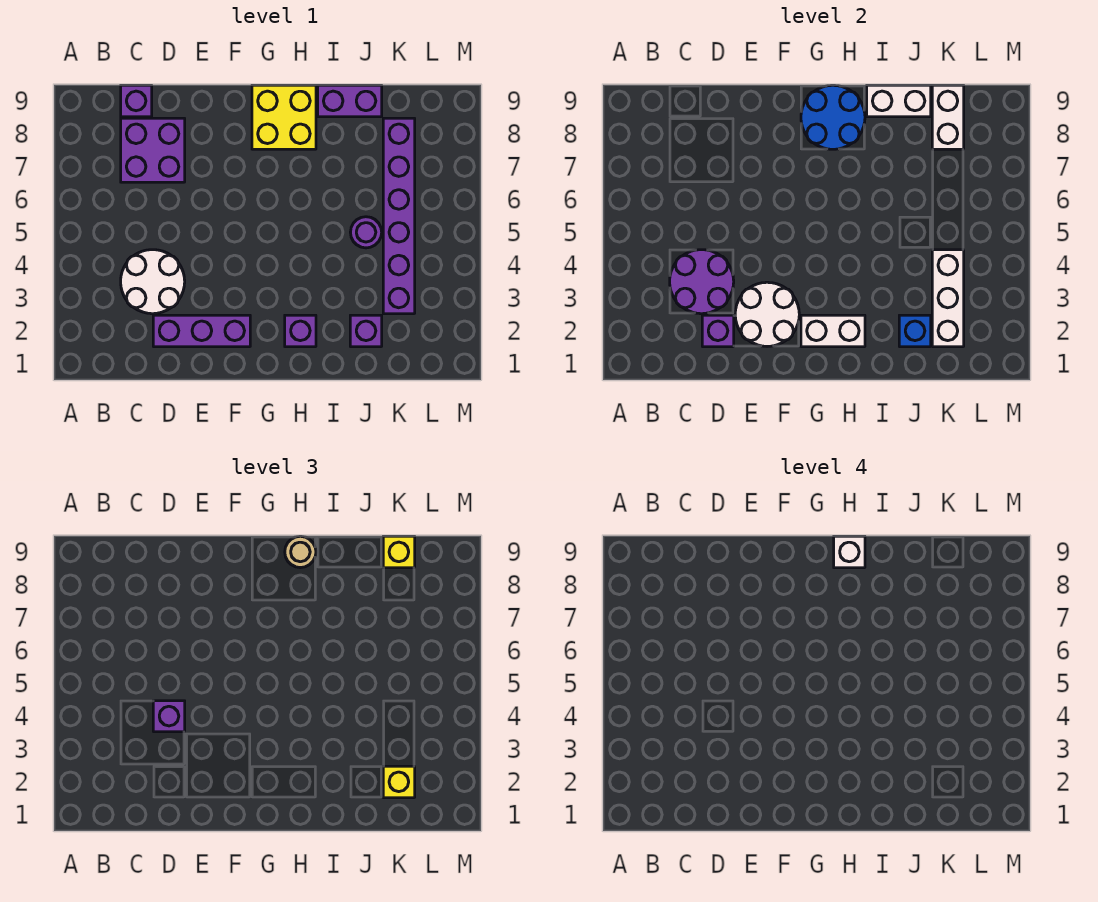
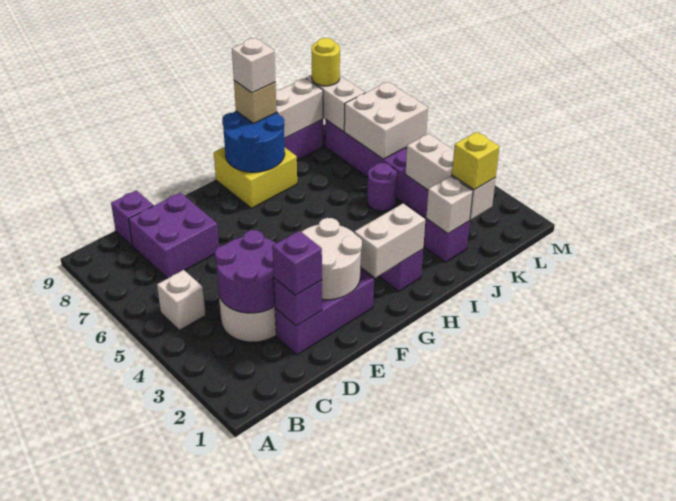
none -> white brick B5 level 1
purple brick D4 level 3 -> purple brick D2 level 3
tan round brick H9 level 3 -> tan brick H9 level 3
blue brick J2 level 2 -> white brick J2 level 2
none -> white brick K6:L7 level 2
yellow brick K9 level 3 -> yellow round brick K9 level 3

